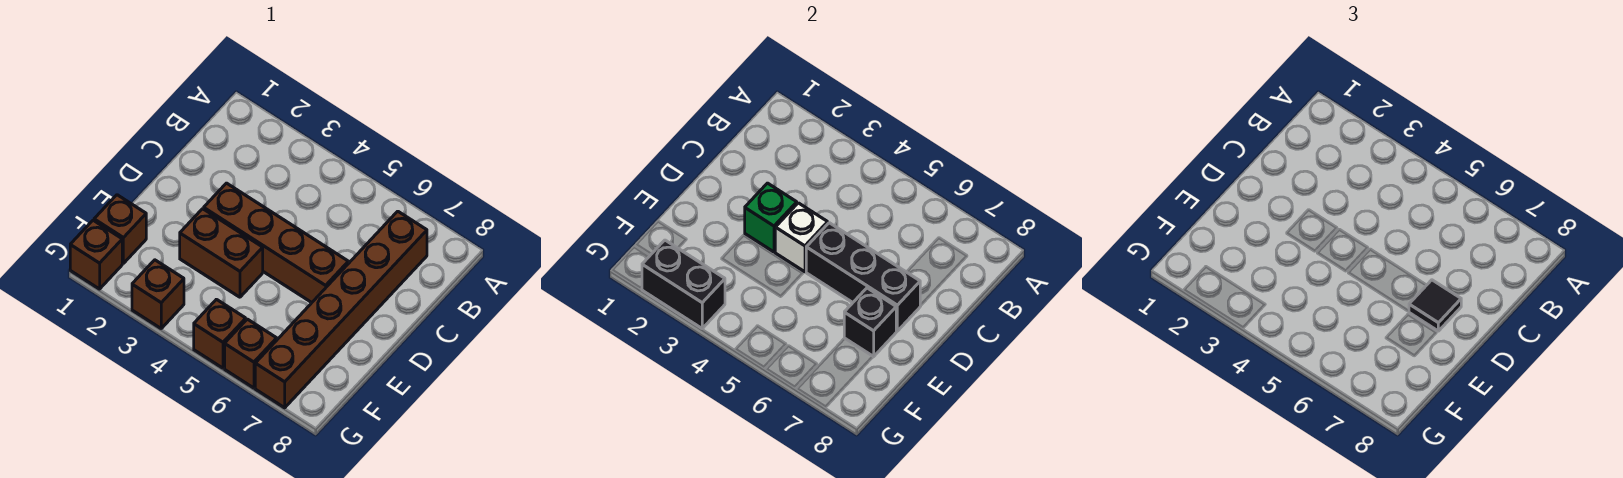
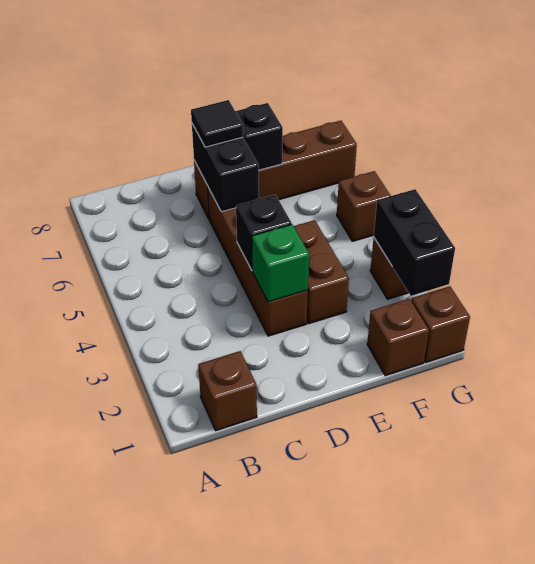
brown brick B7:G7 level 1 -> brown brick D7:G7 level 1
white brick D4 level 2 -> black brick D4 level 2
black brick D5:D7 level 2 -> black brick D6:D7 level 2
brown brick G6 level 1 -> brown brick B1 level 1

